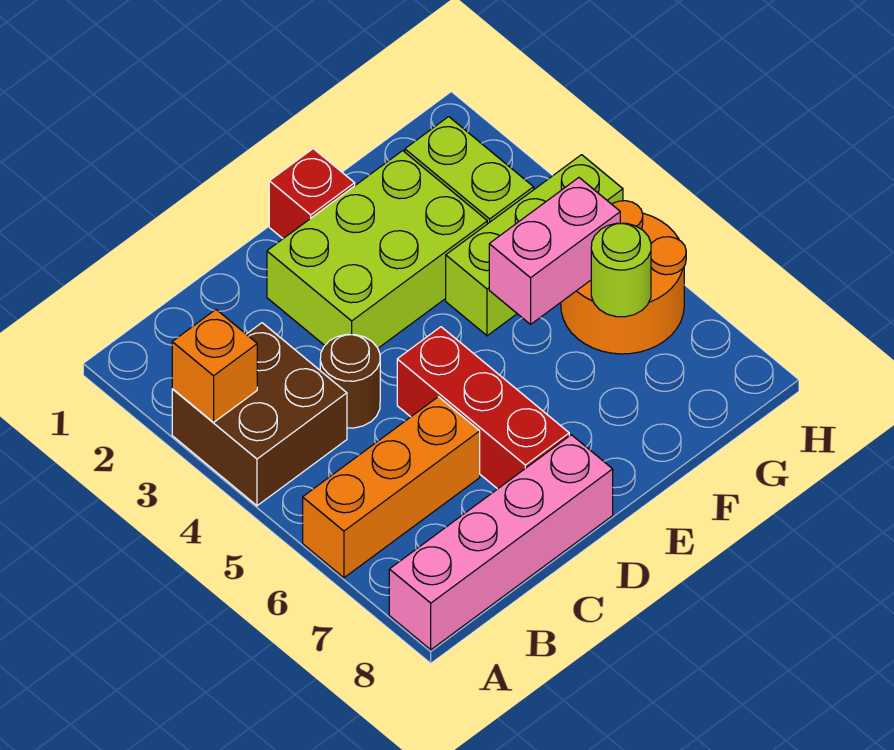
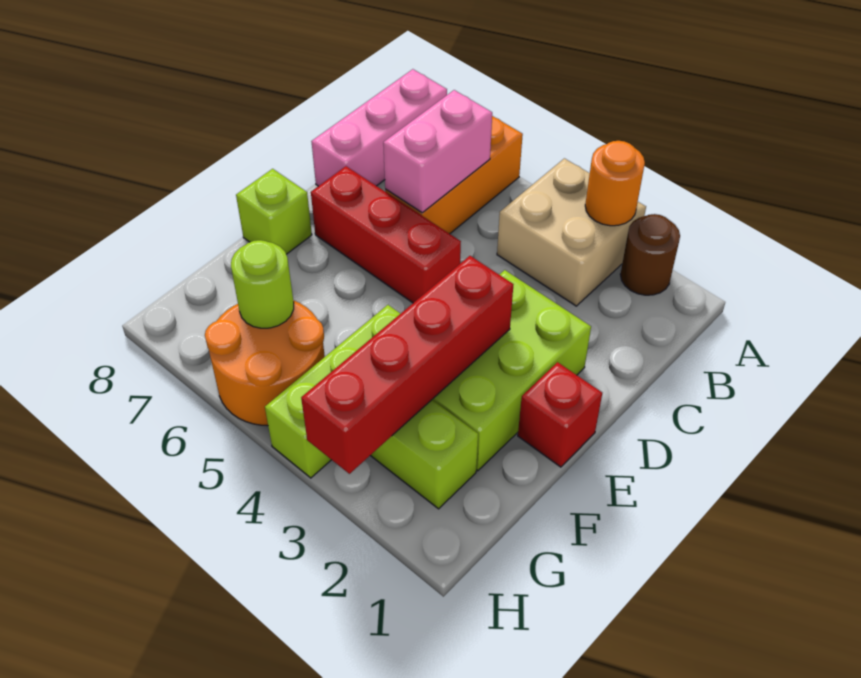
brown brick A3:B4 level 1 -> tan brick A3:B4 level 1
orange brick A3 level 2 -> orange round brick A3 level 2
pink brick A8:D8 level 1 -> pink brick A8:C8 level 1
brown round brick C4 level 1 -> brown round brick A2 level 1
none -> red brick E3:H3 level 2
none -> lime brick E8 level 1
pink brick F5:G5 level 2 -> pink brick B6:C6 level 2

